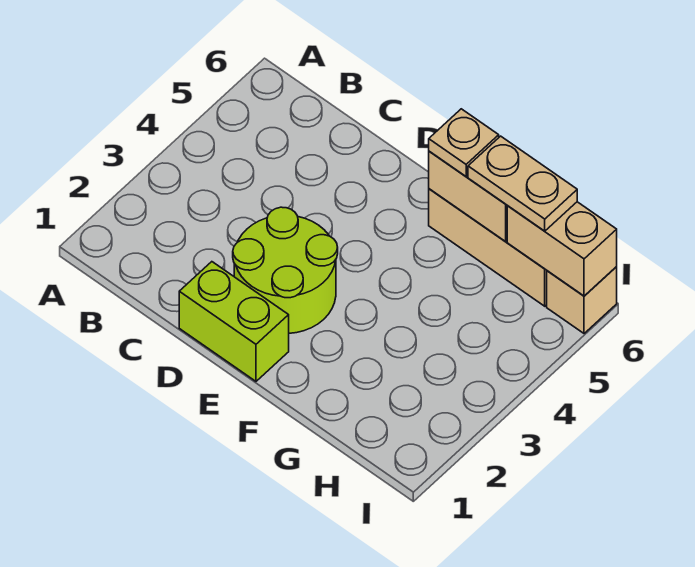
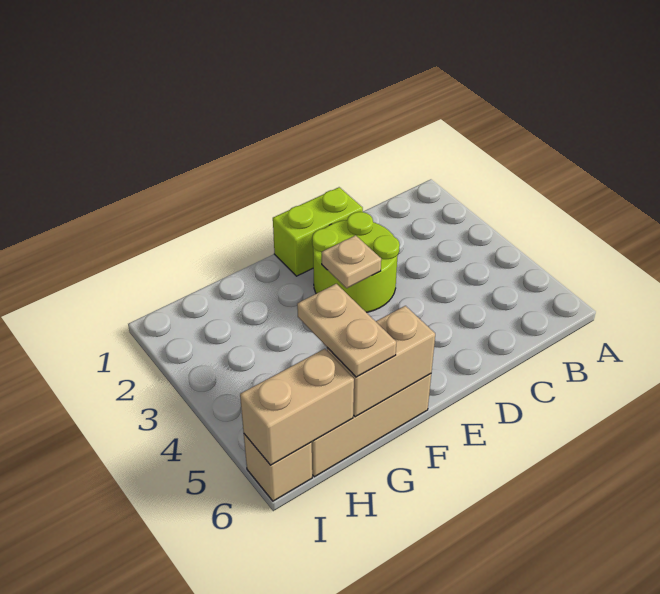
tan plate F6 level 3 -> tan plate E3 level 2
tan plate G6:H6 level 3 -> tan plate G5:G6 level 3

